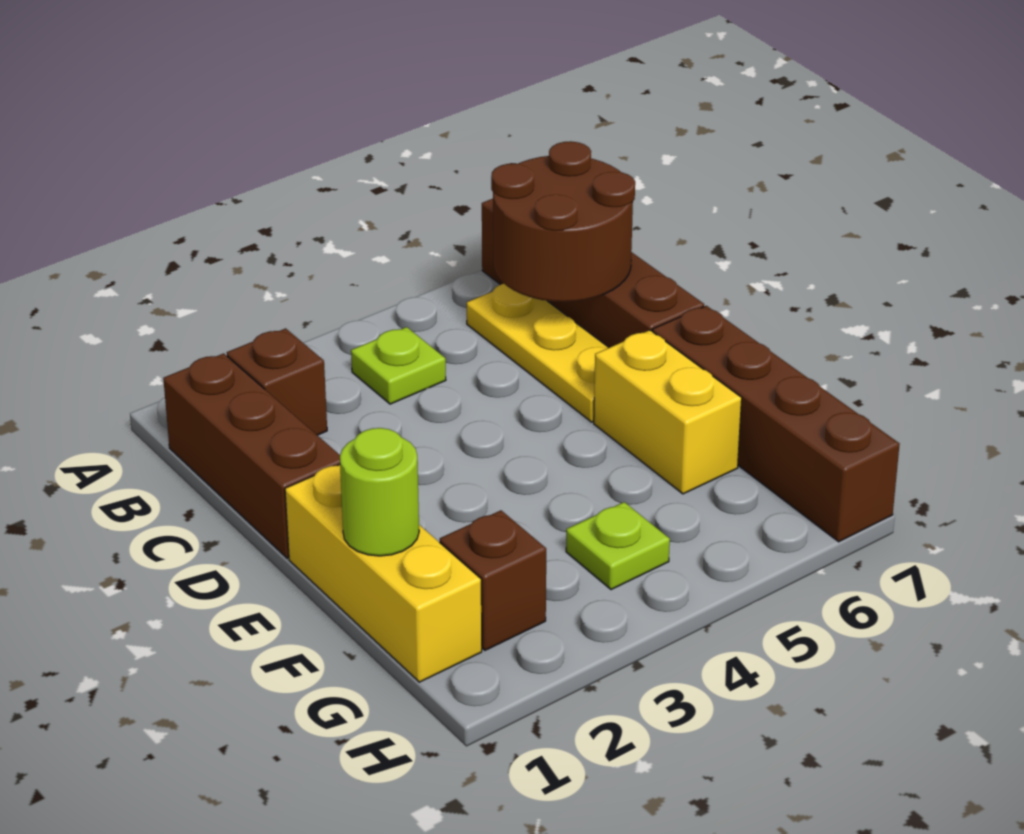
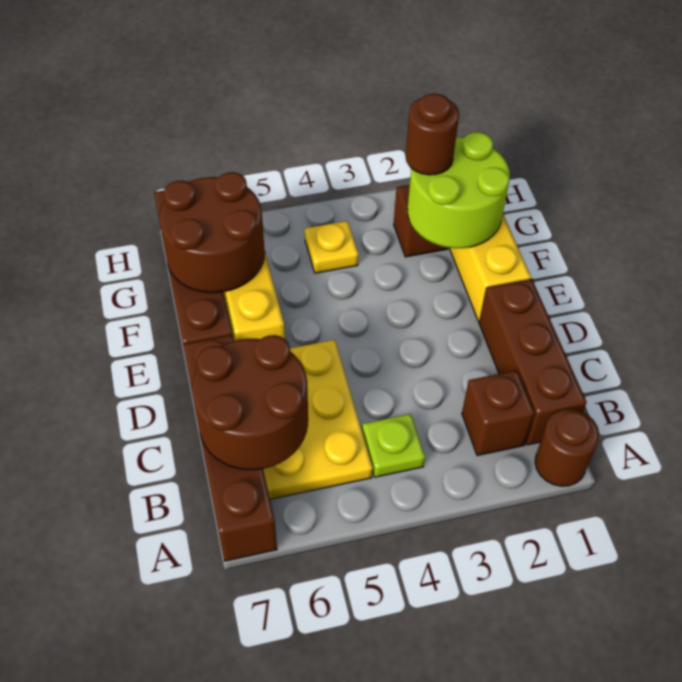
none -> brown round brick A1 level 1
yellow plate B6:D6 level 1 -> yellow plate B5:D6 level 1
lime round brick F1 level 2 -> lime round brick F1:G2 level 2
none -> brown round brick F6:G7 level 2
none -> brown round brick G2 level 3
lime plate G4 level 1 -> yellow plate G4 level 1

